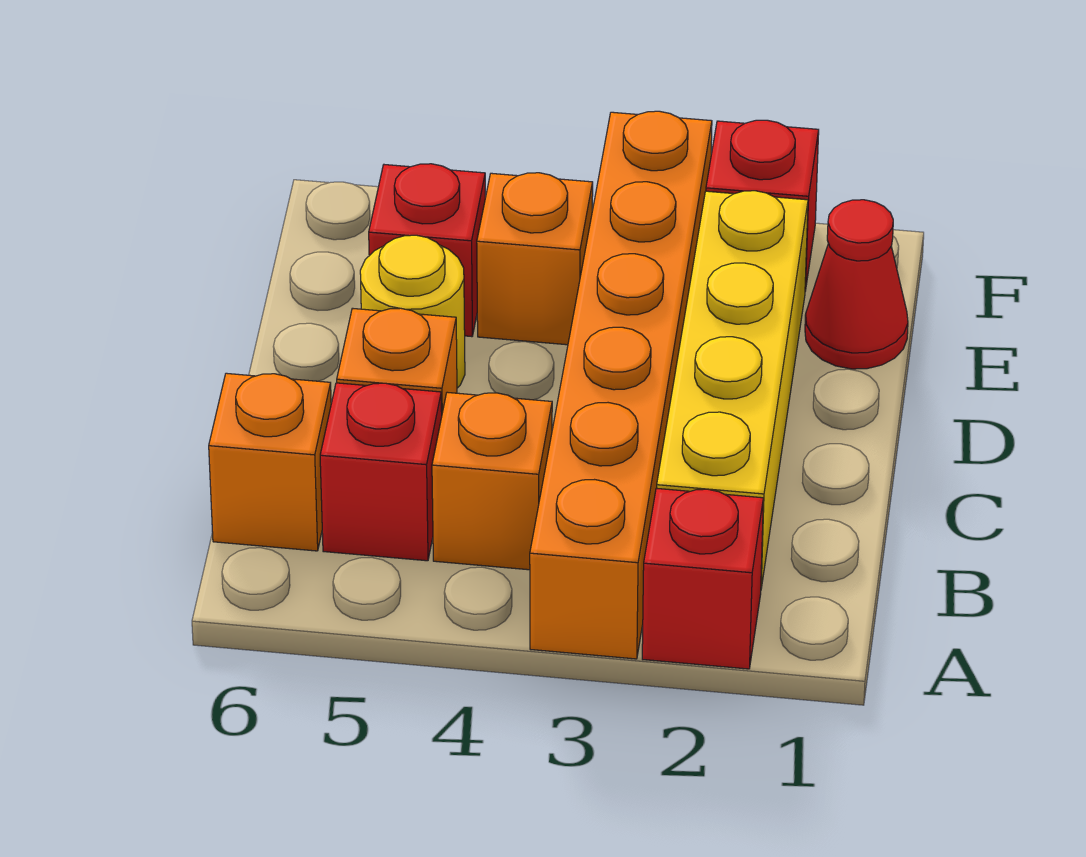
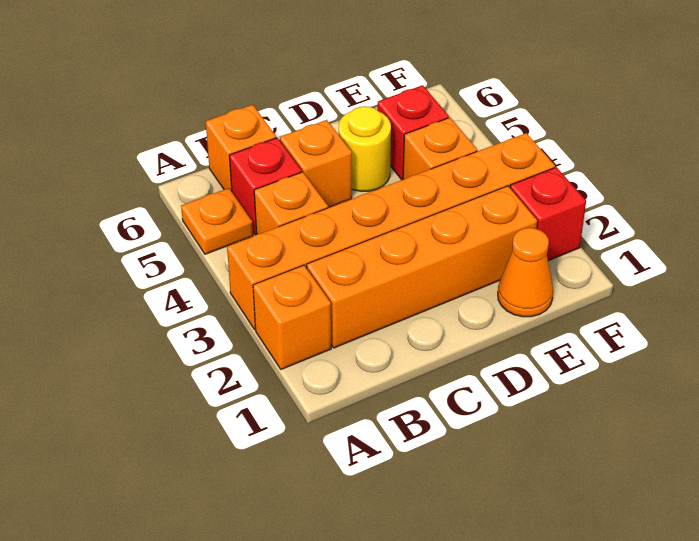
red brick A2 level 1 -> orange brick A2 level 1
none -> orange plate A5 level 1
yellow brick B2:E2 level 1 -> orange brick B2:E2 level 1
red cone E1 level 1 -> orange cone E1 level 1

